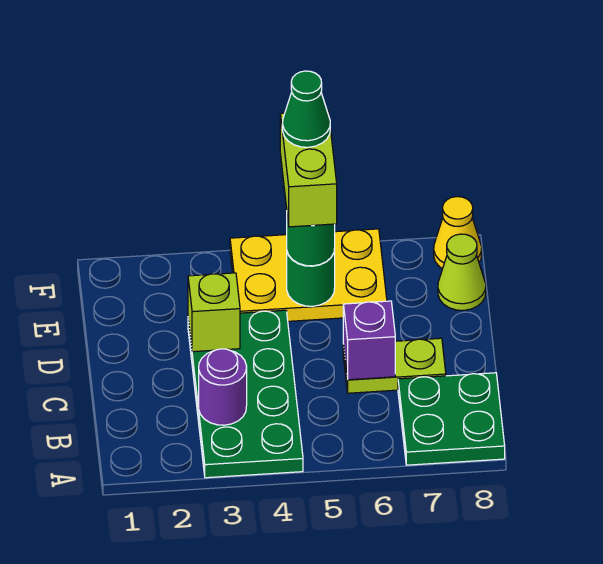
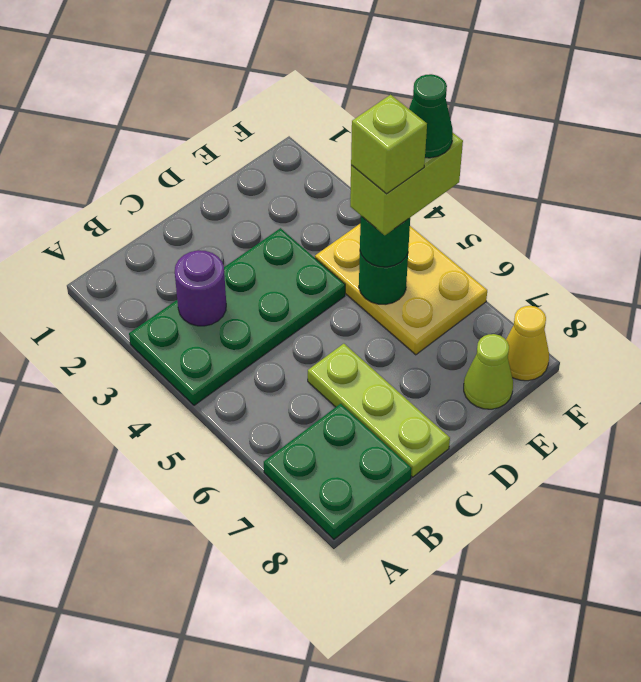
lime plate C6:C7 level 1 -> lime plate C6:C8 level 1
purple brick C6 level 2 -> none
lime brick D3 level 2 -> lime brick E5 level 5

